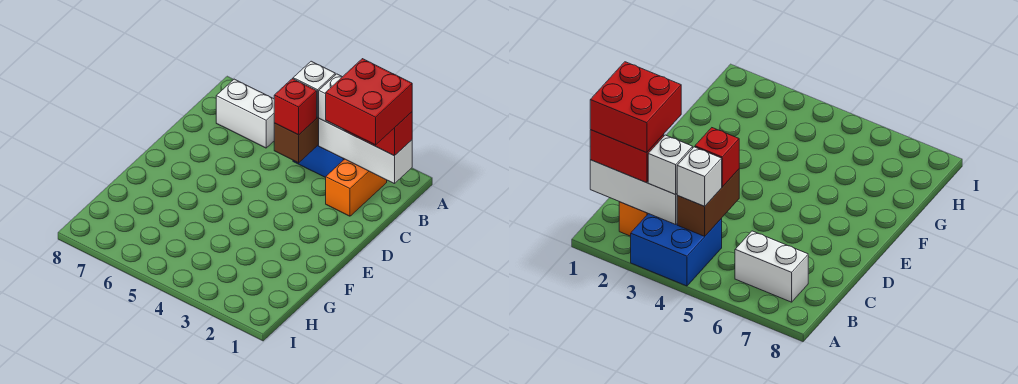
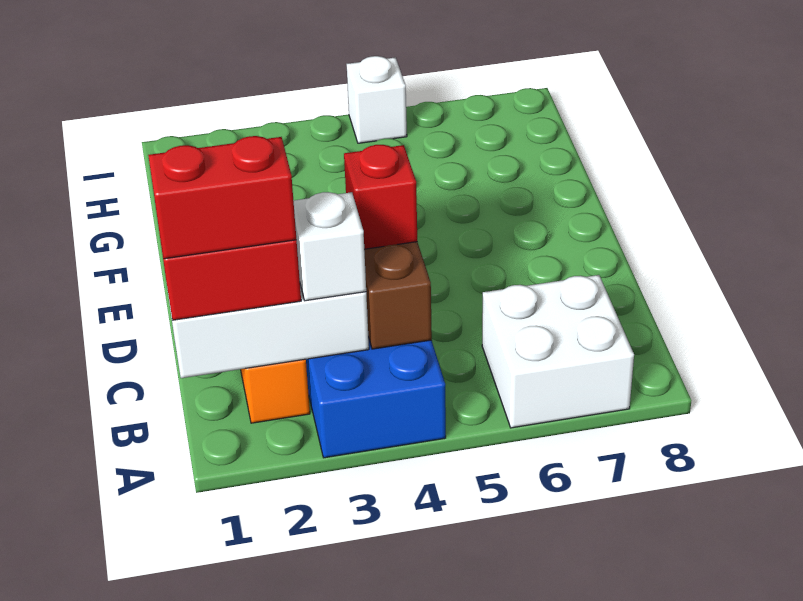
red brick B1:C2 level 4 -> red brick B1:B2 level 4
white brick B4 level 3 -> white brick I5 level 1
white brick B6:B7 level 1 -> white brick A6:B7 level 1

